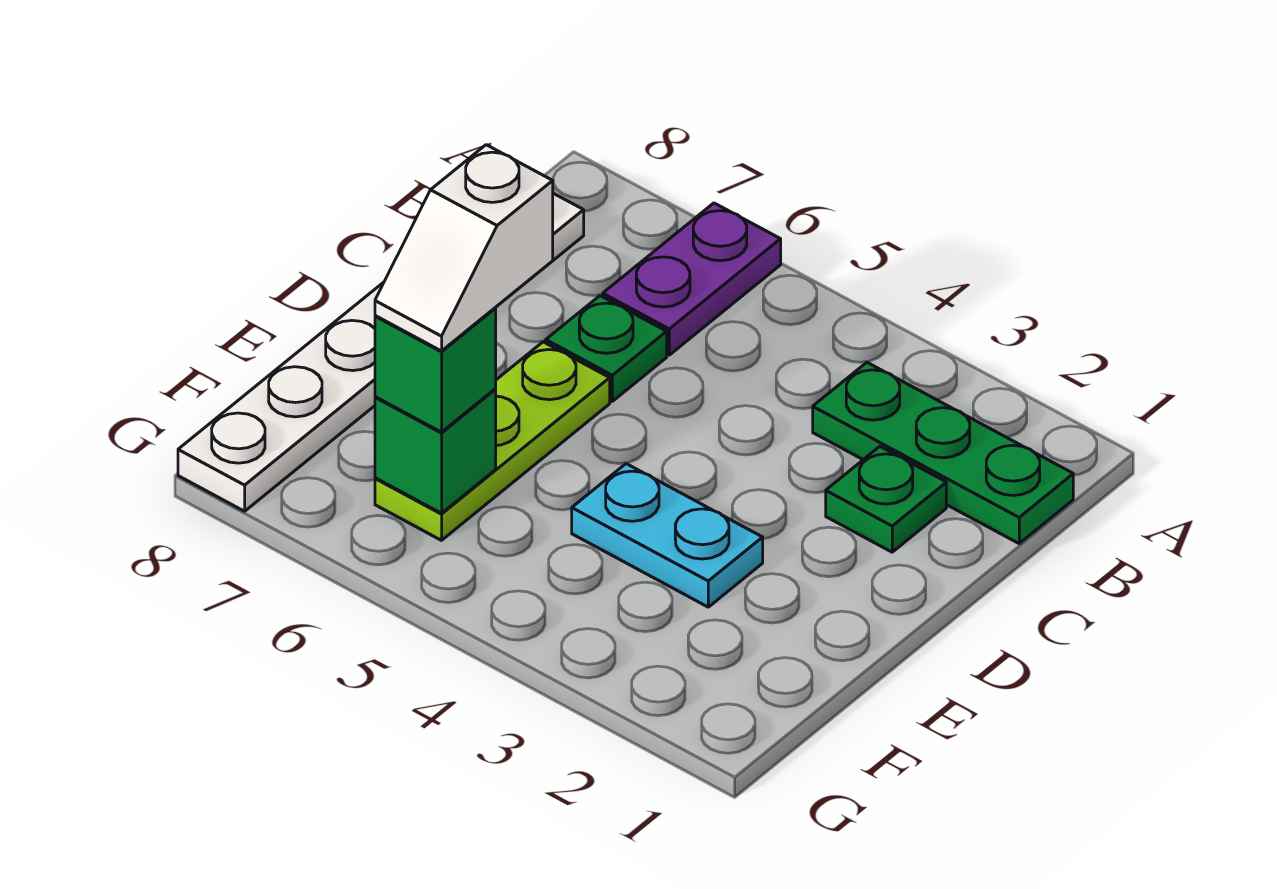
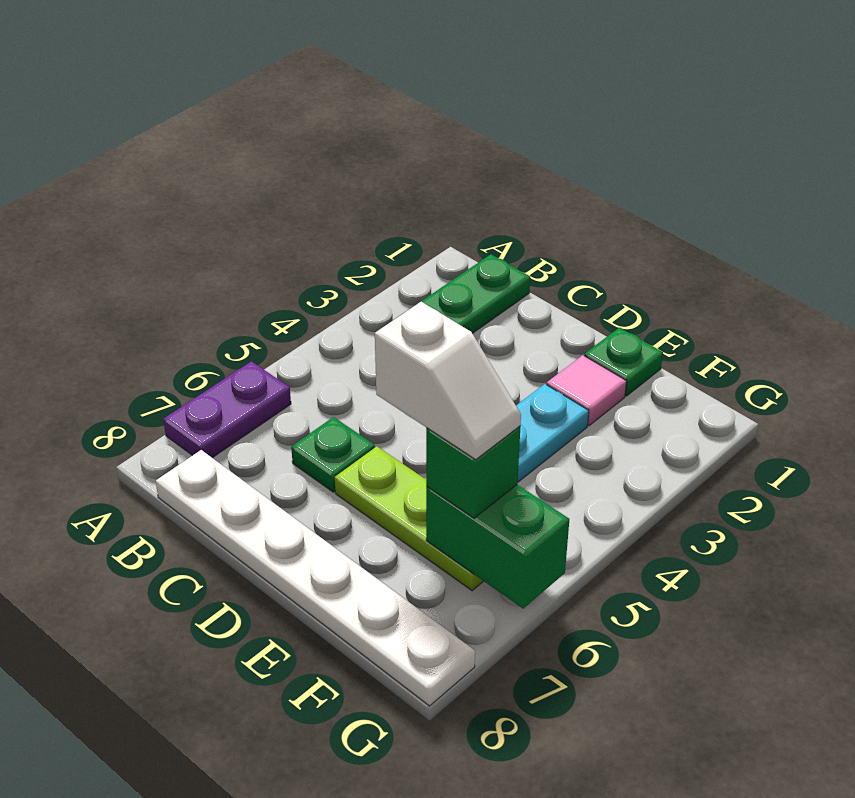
purple plate A6:B6 level 1 -> purple plate A6:A7 level 1
green plate C2 level 1 -> green plate E1 level 1
none -> pink tile E2 level 1
green brick F6 level 2 -> green brick F6:G6 level 2

